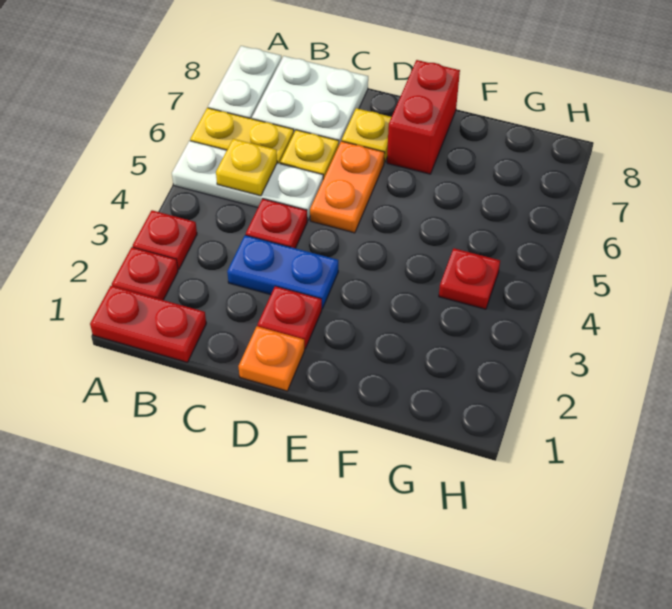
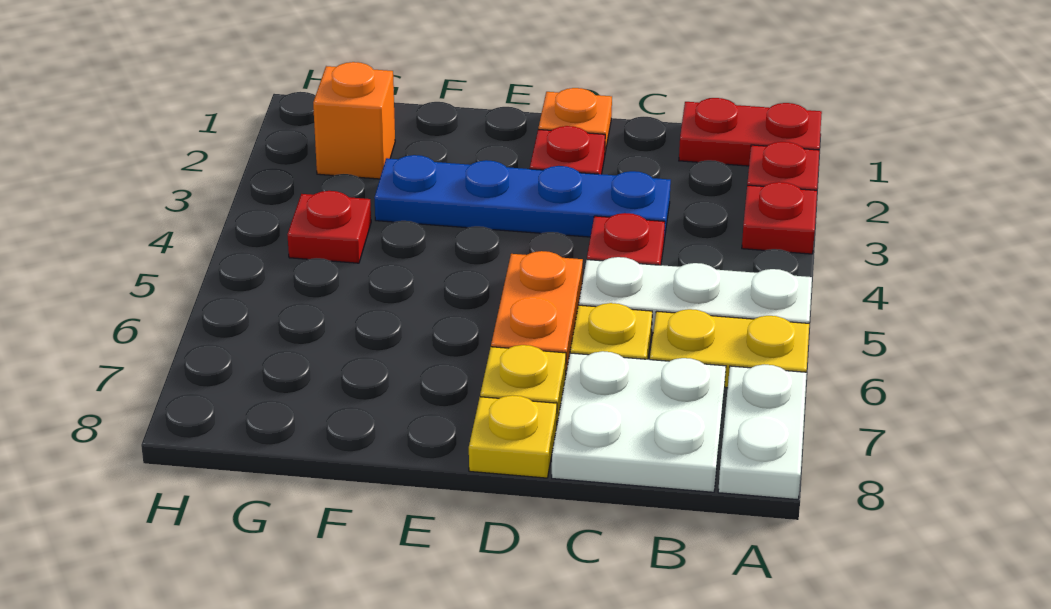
yellow plate B5 level 2 -> yellow plate D8 level 1
blue plate C3:D3 level 1 -> blue plate C3:F3 level 1
red brick E7:E8 level 1 -> none
none -> orange brick G2 level 1

